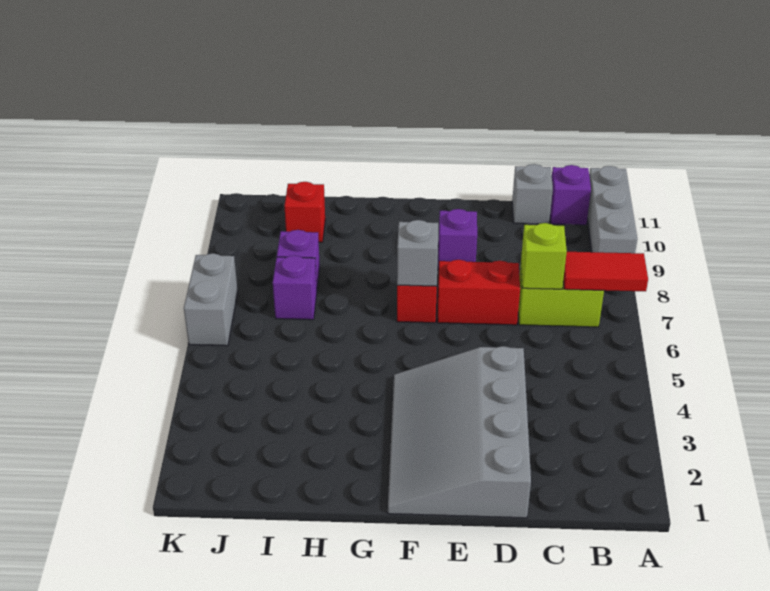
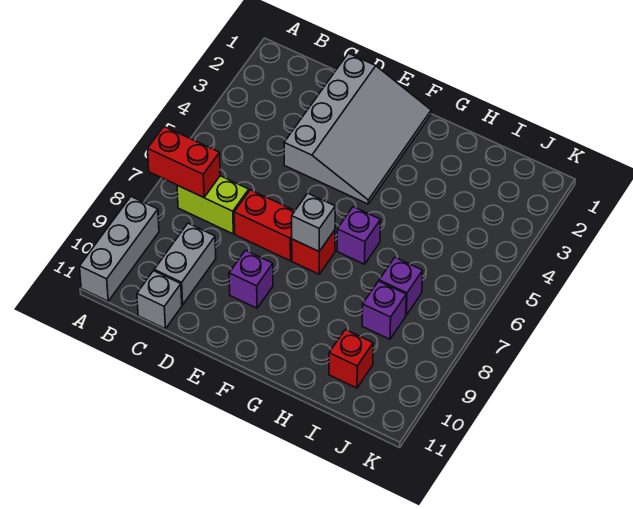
red tile A7:B7 level 2 -> red brick A7:B7 level 2
purple brick B11 level 1 -> purple brick G6 level 1
lime brick C7 level 2 -> none
grey brick K6:K7 level 1 -> grey brick C9:C10 level 1

